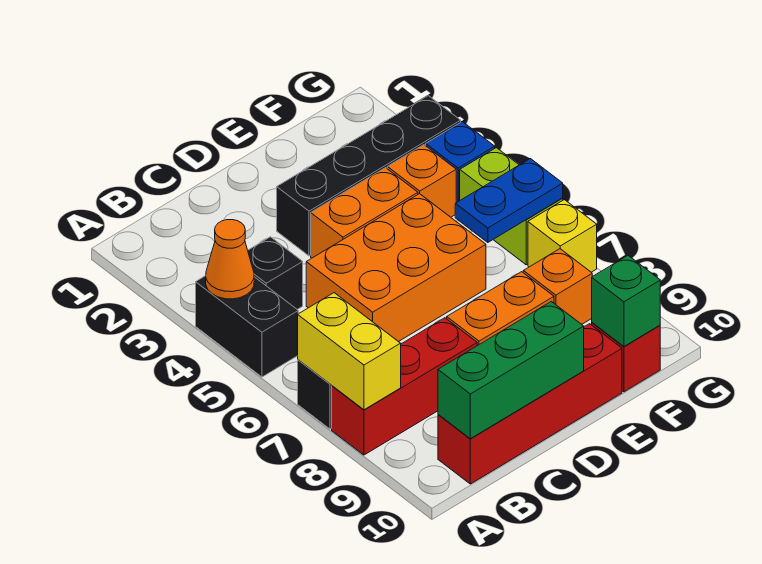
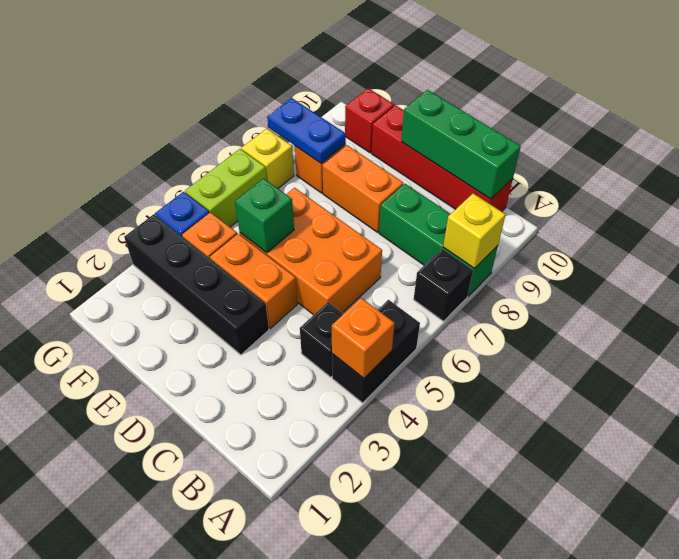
orange cone A4 level 2 -> orange brick A4 level 2
yellow brick A7:A8 level 2 -> yellow brick A8 level 2
red brick A8:C8 level 1 -> green brick A8:C8 level 1
blue plate F6:G6 level 2 -> blue plate F8:G8 level 2
green brick F10 level 2 -> green brick E5 level 2

